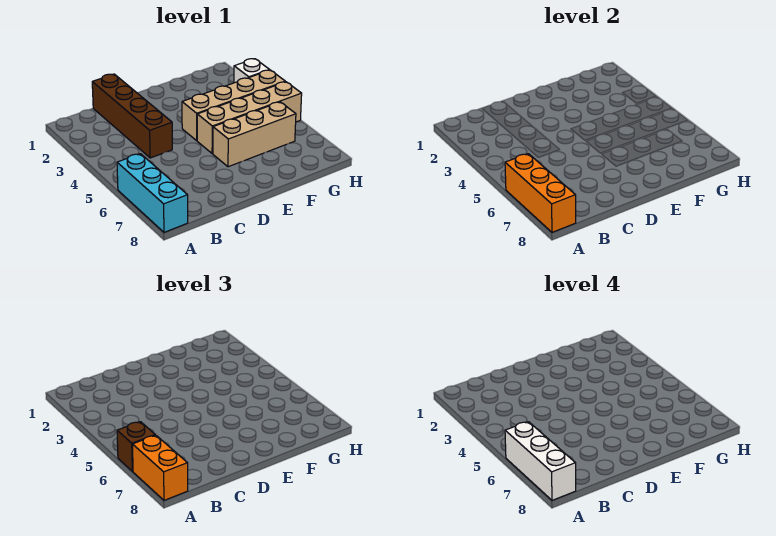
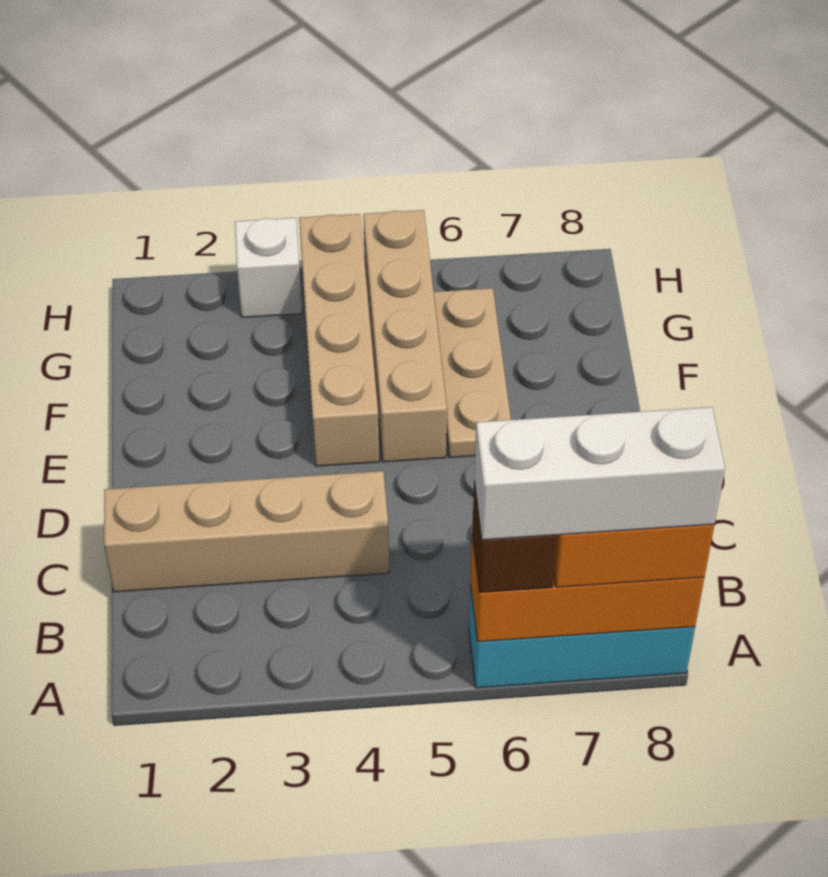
brown brick C1:C4 level 1 -> tan brick C1:C4 level 1
tan brick E6:G6 level 1 -> tan plate E6:G6 level 1

